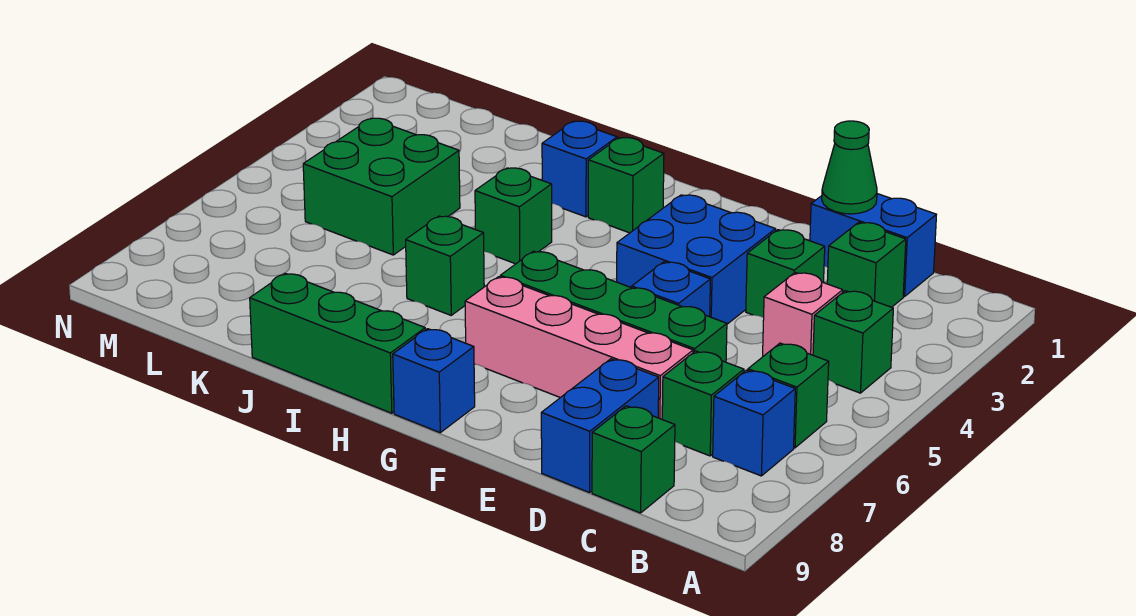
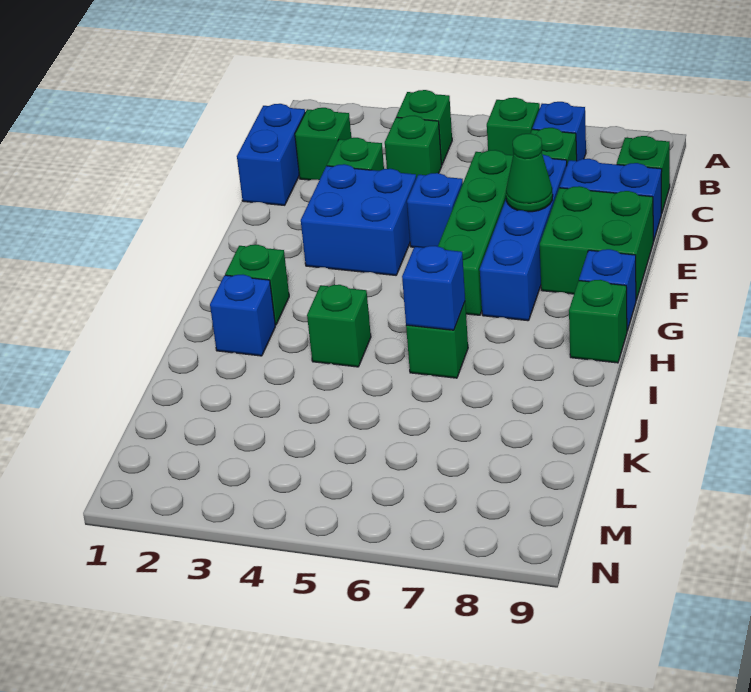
pink brick C4 level 1 -> green brick C4 level 1
green cone D1 level 2 -> green cone E7 level 2
pink brick D7:G7 level 1 -> blue brick D7:G7 level 1
green brick H9:J9 level 1 -> green brick H9 level 1
none -> blue brick I6 level 2
green brick K4:L5 level 1 -> green brick E8:F9 level 1

